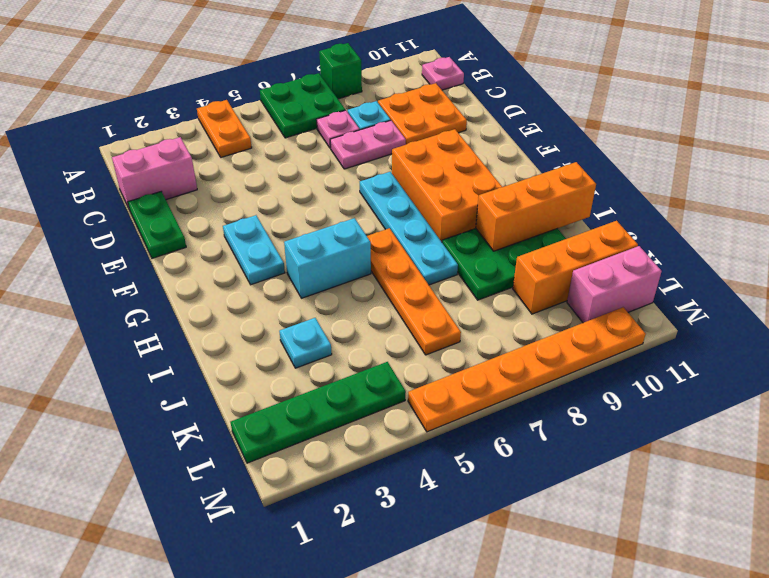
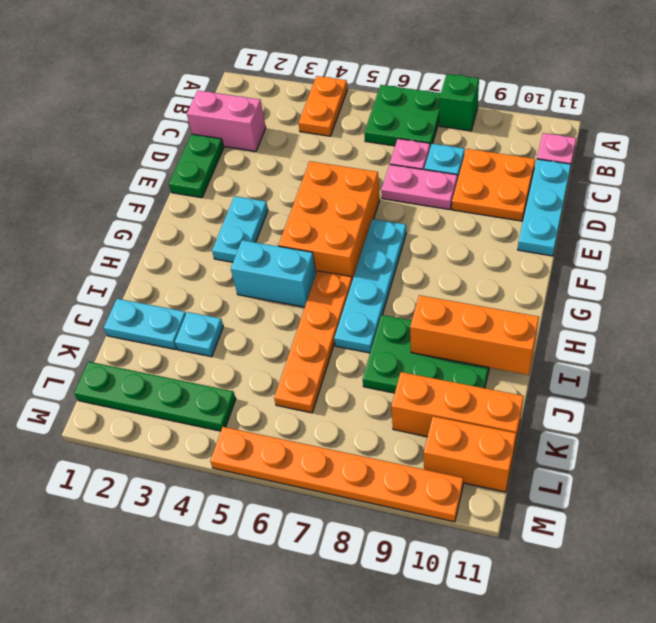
none -> cyan plate C11:E11 level 1
orange brick F8:H9 level 1 -> orange brick E5:G6 level 1
none -> cyan plate J1:J2 level 1
pink brick L10:L11 level 1 -> orange brick L10:L11 level 1

